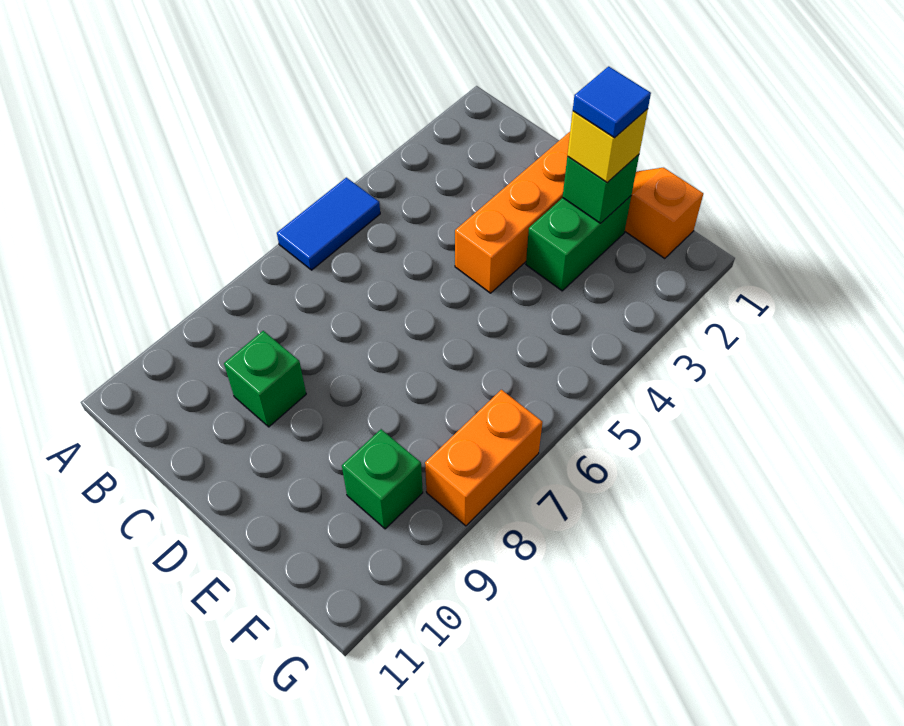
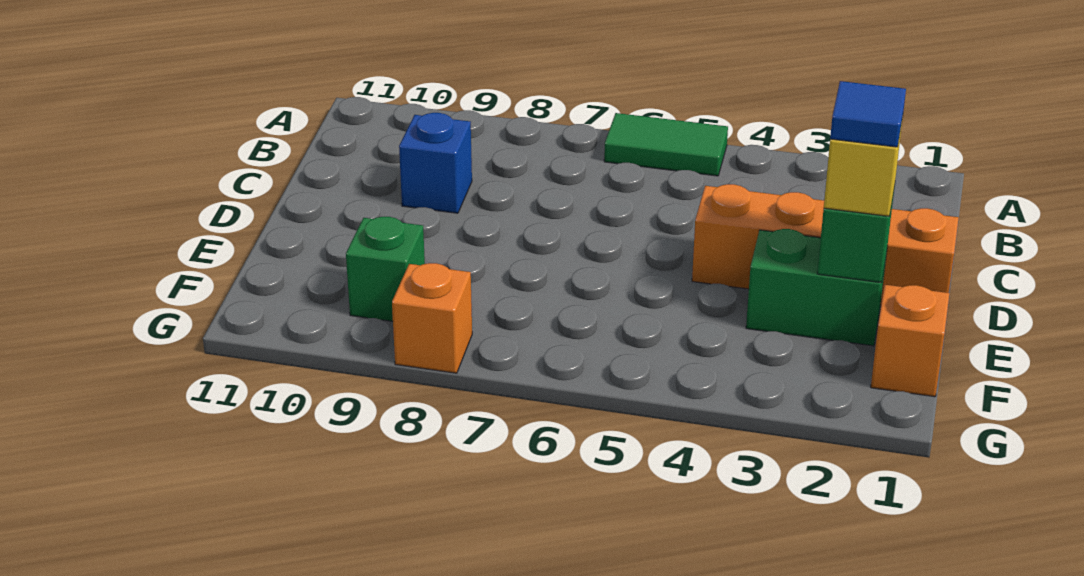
blue tile A5:A6 level 1 -> green tile A5:A6 level 1
green brick C9 level 1 -> blue brick C9 level 1
orange brick G7:G8 level 1 -> orange brick G8 level 1

